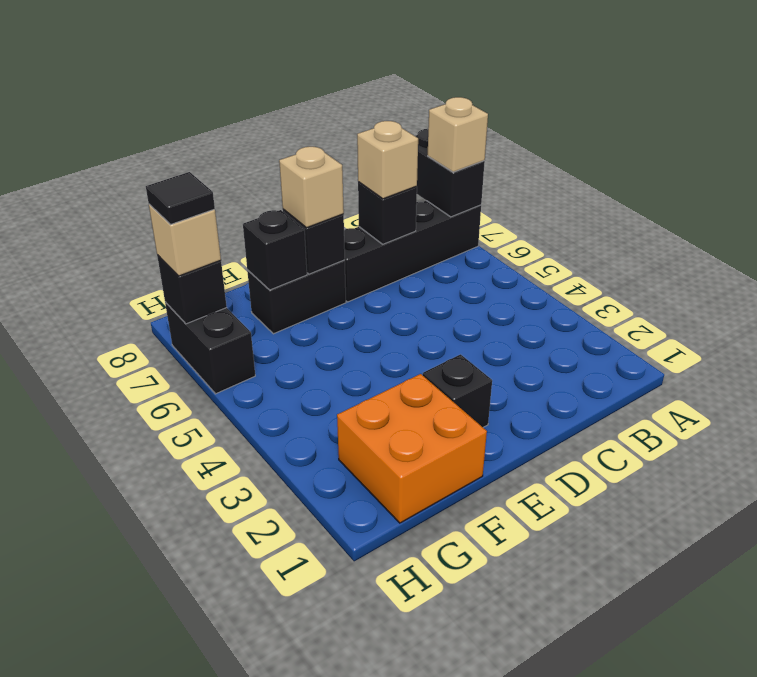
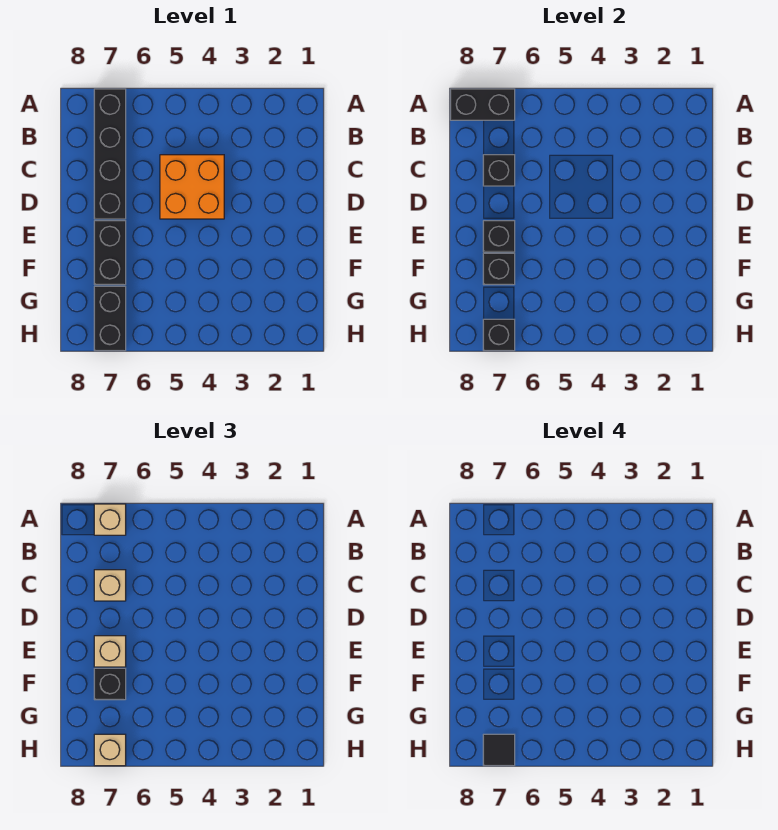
black brick E2 level 1 -> black brick F7 level 3
orange brick F1:G2 level 1 -> orange brick C4:D5 level 1
black brick H6:H7 level 1 -> black brick G7:H7 level 1

